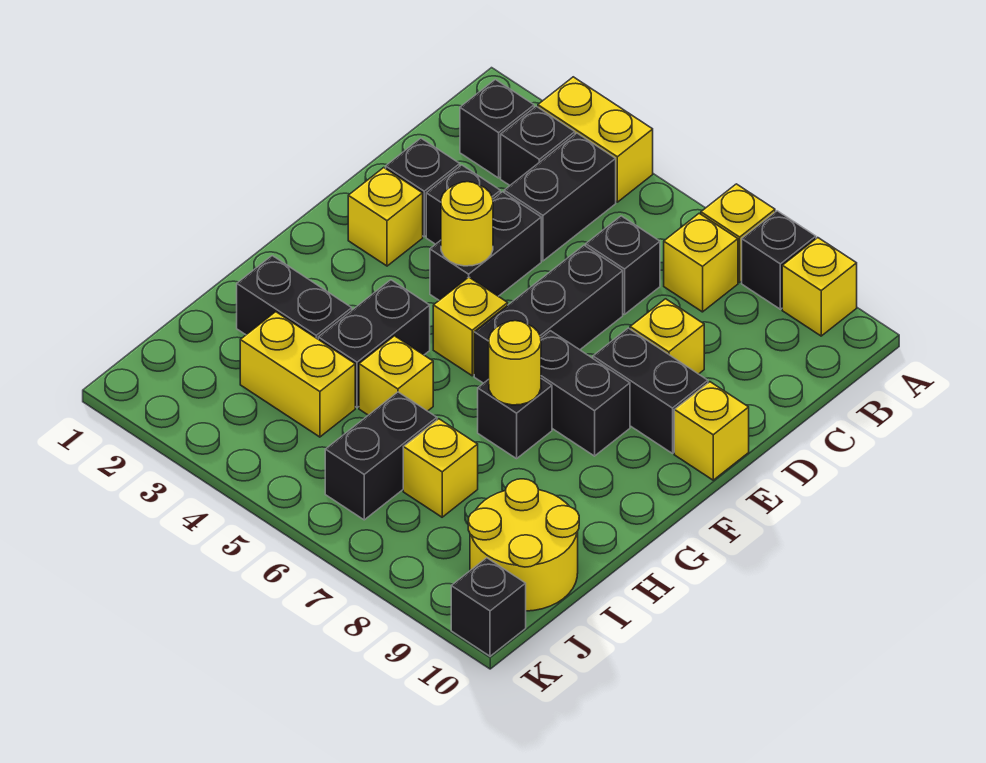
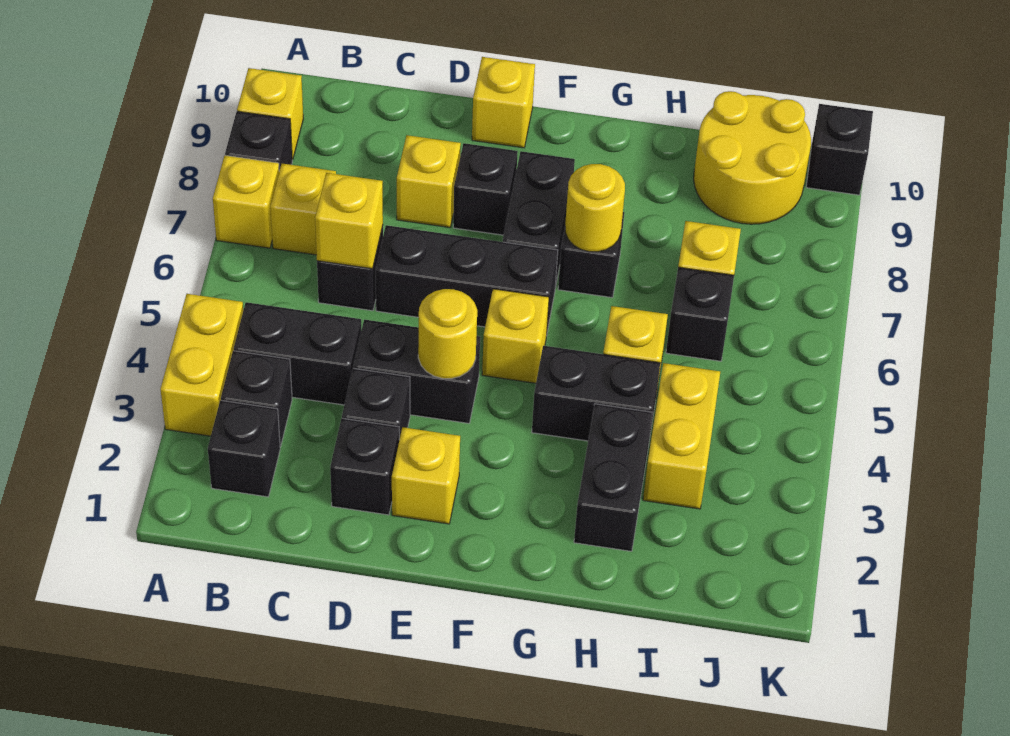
none -> yellow brick C6 level 2
black brick E8:E9 level 1 -> black brick E8 level 1
black brick I6:J6 level 1 -> black brick I6 level 1

